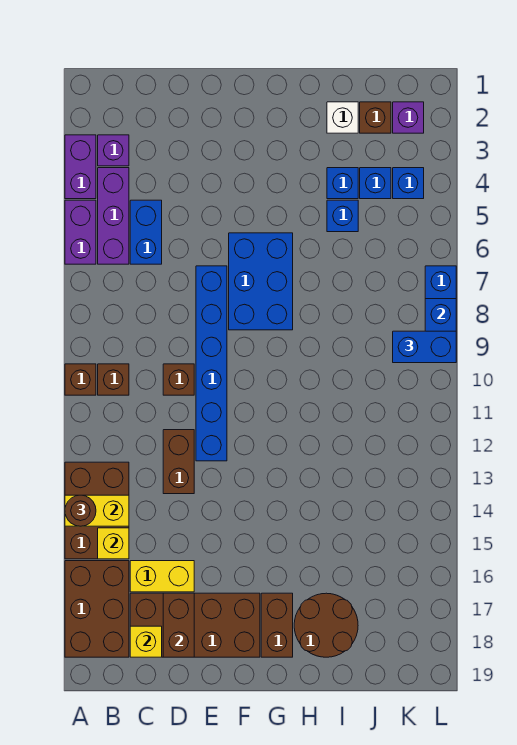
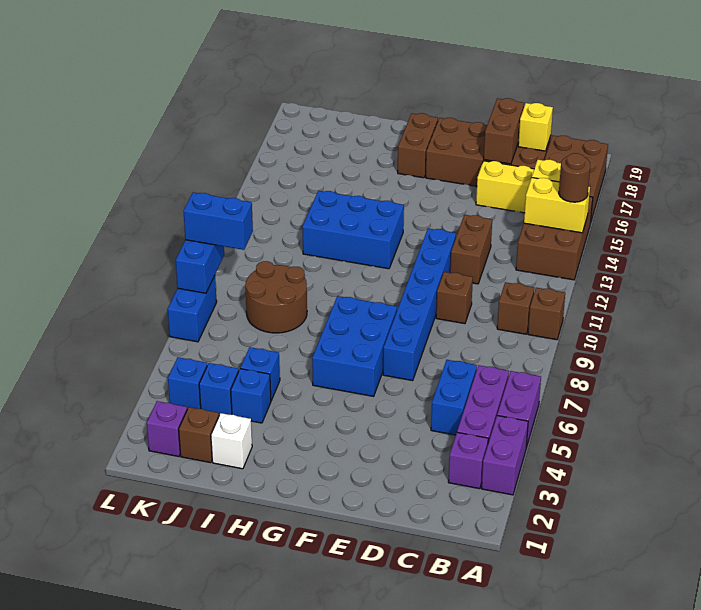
none -> blue brick G12:I13 level 1
brown round brick H17:I18 level 1 -> brown round brick I8:J9 level 1

